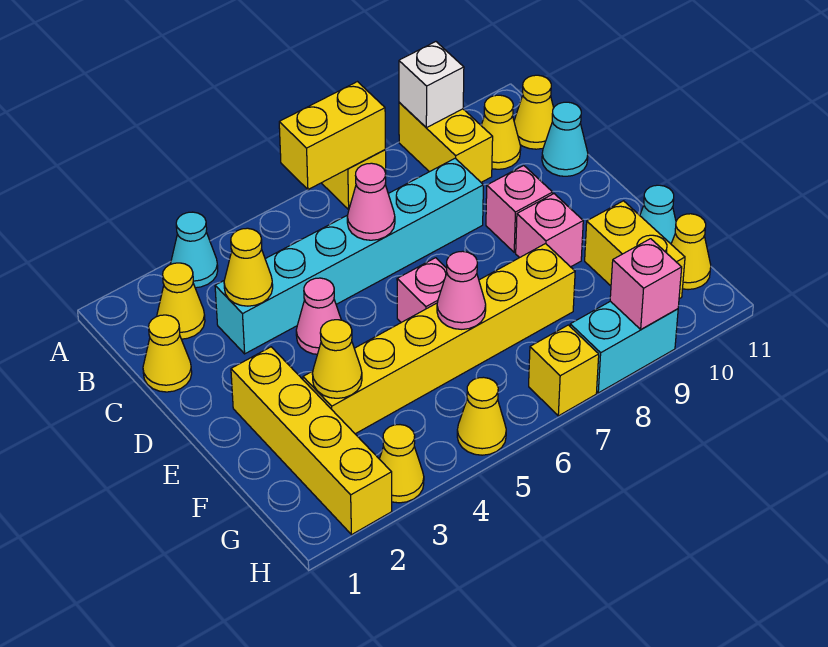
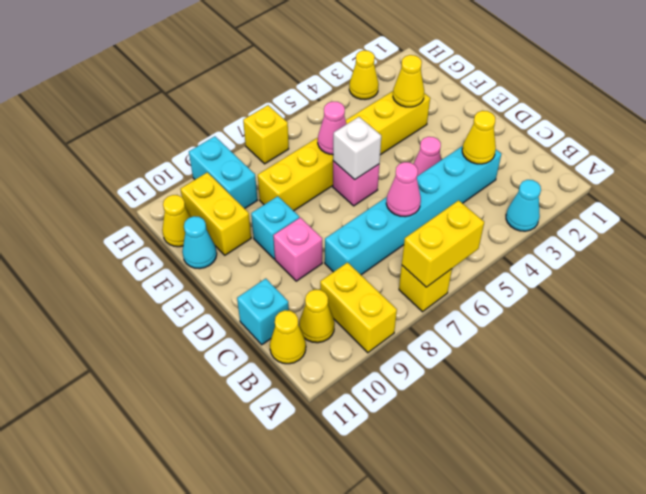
white brick A9 level 2 -> white brick E6 level 2
yellow cone B2 level 1 -> none
yellow cone C1 level 1 -> none
cyan cone C11 level 1 -> cyan brick C11 level 1
yellow brick E2:H2 level 1 -> none
pink brick E9 level 1 -> cyan brick E9 level 1
yellow cone H5 level 1 -> none
cyan brick H8:H9 level 1 -> cyan brick G9:H9 level 1
pink brick H9 level 2 -> none

